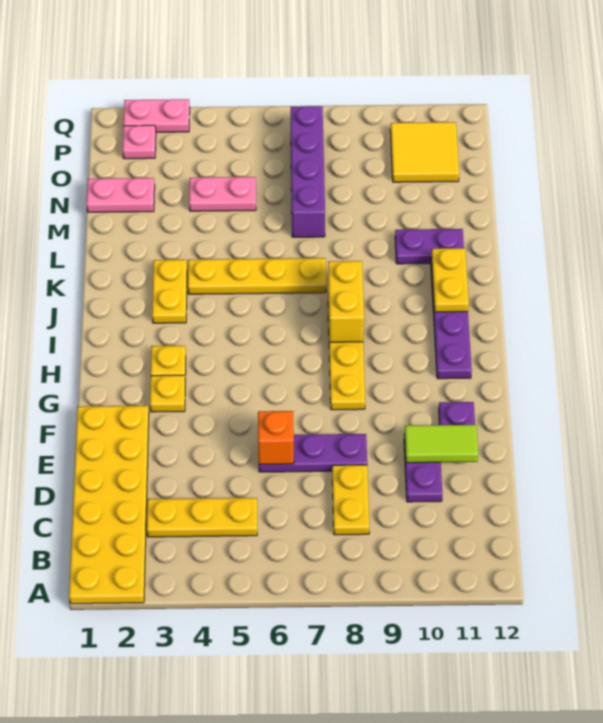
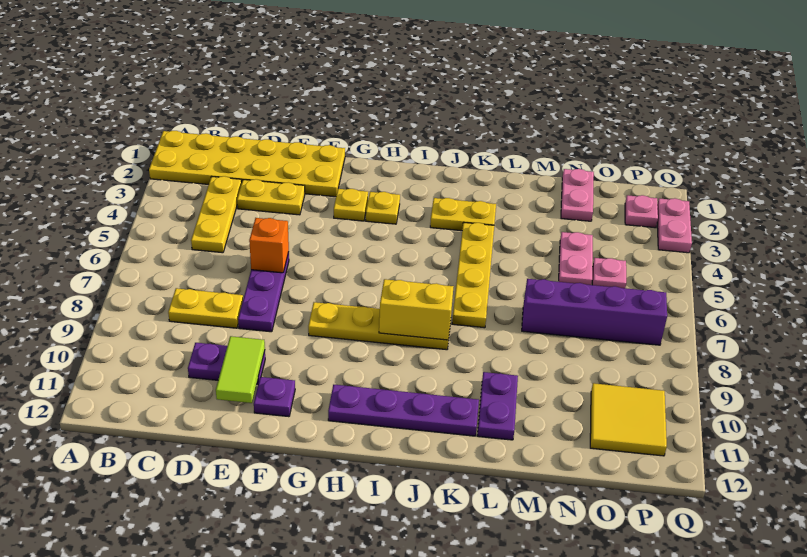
yellow plate J11:K11 level 2 -> yellow plate D3:E3 level 1
none -> pink plate O5 level 1

